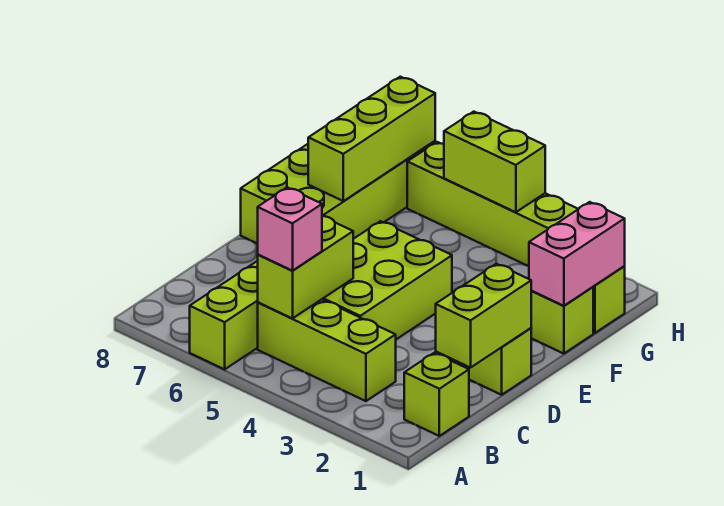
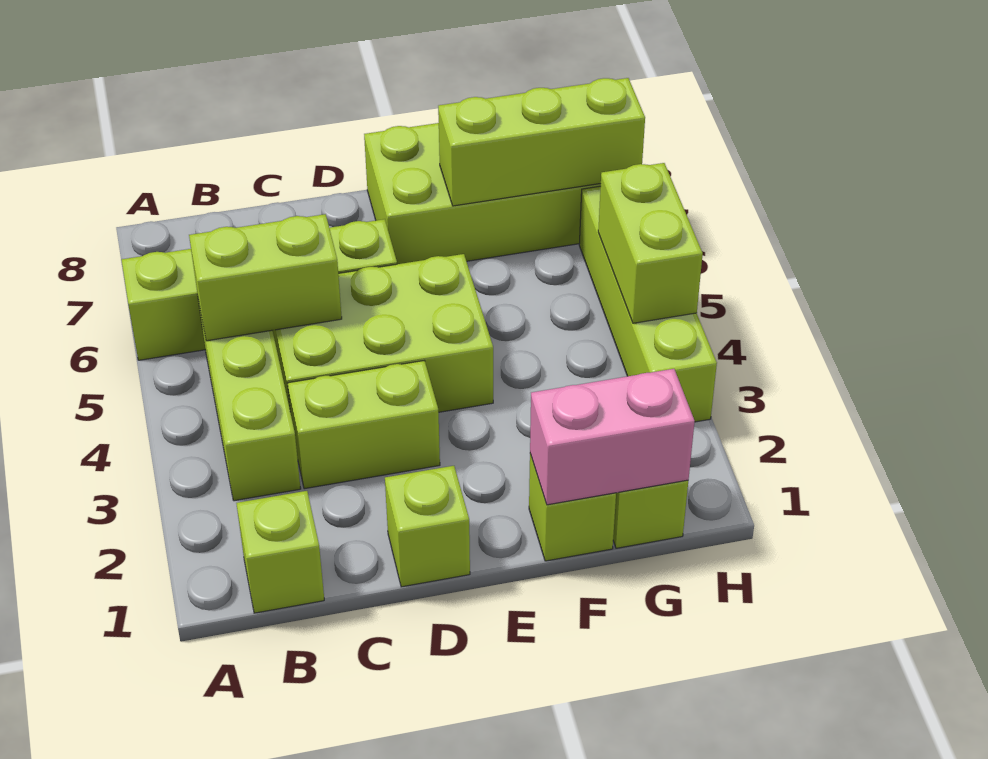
pink brick B5 level 3 -> none
lime brick C1:D1 level 2 -> lime brick C3:D3 level 1

